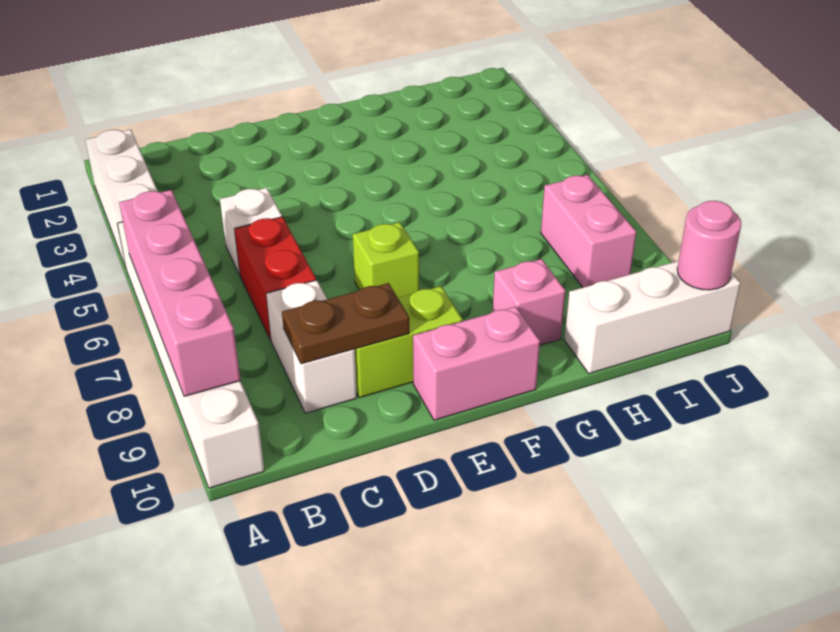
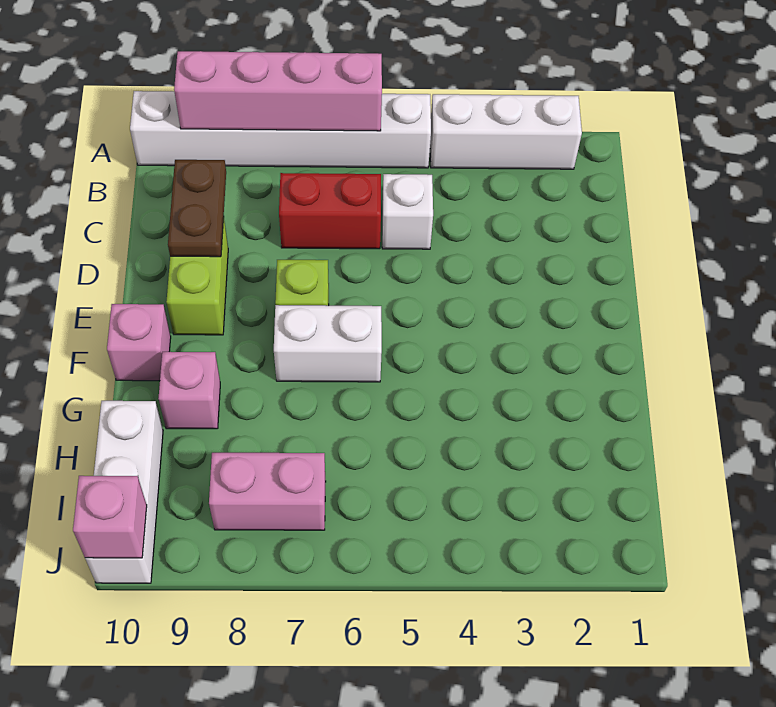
white brick C8:C9 level 1 -> white brick F6:F7 level 1
pink brick E10:F10 level 1 -> pink brick F10 level 1
pink round brick J10 level 2 -> pink brick J10 level 2

